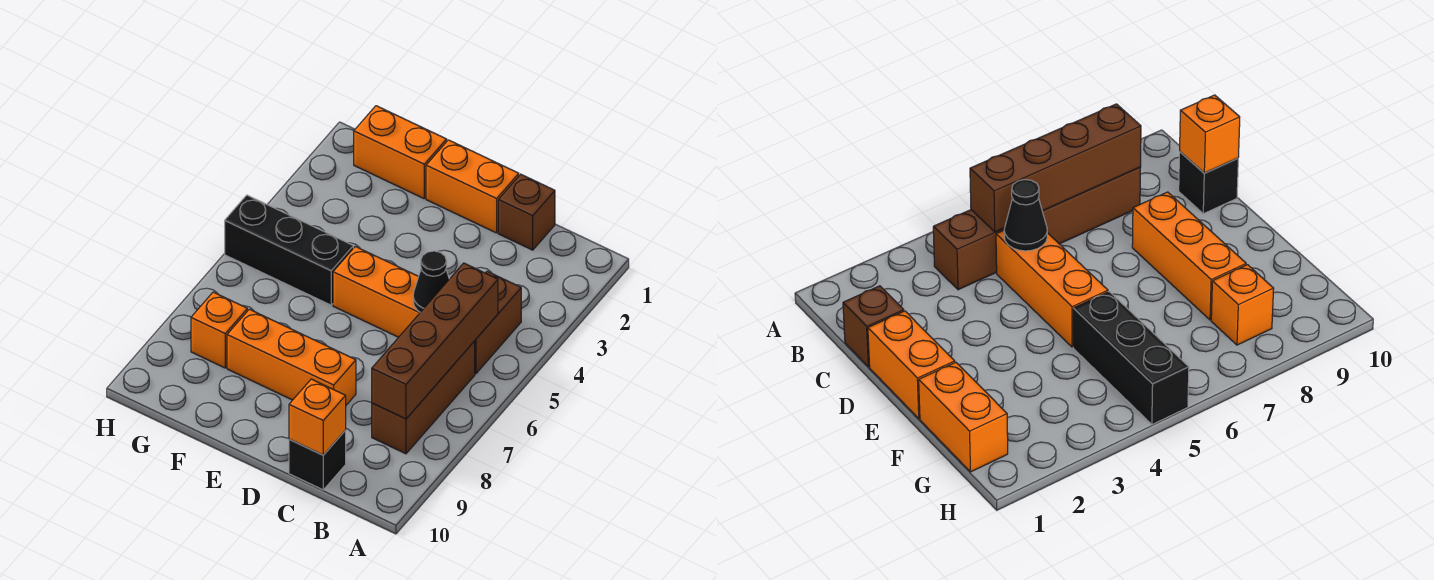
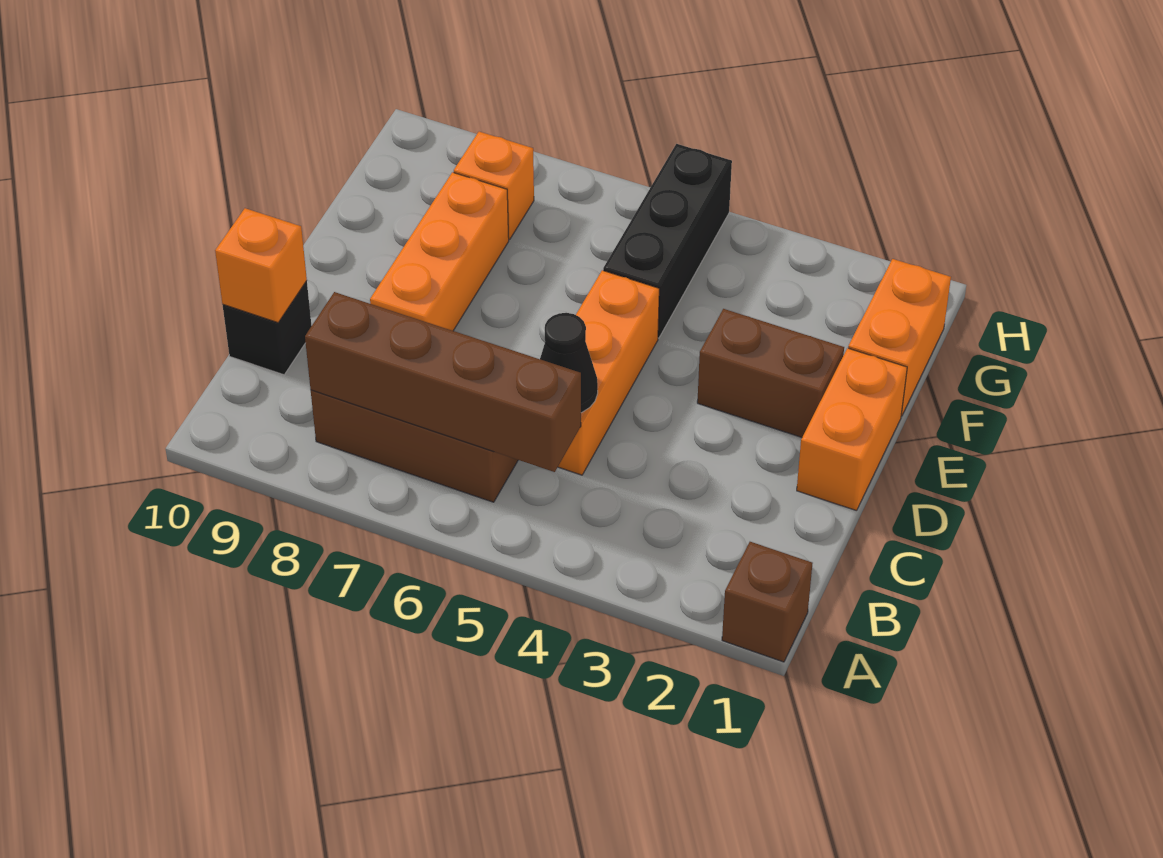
brown brick B4:B5 level 1 -> brown brick E2:E3 level 1
brown brick C1 level 1 -> brown brick A1 level 1

